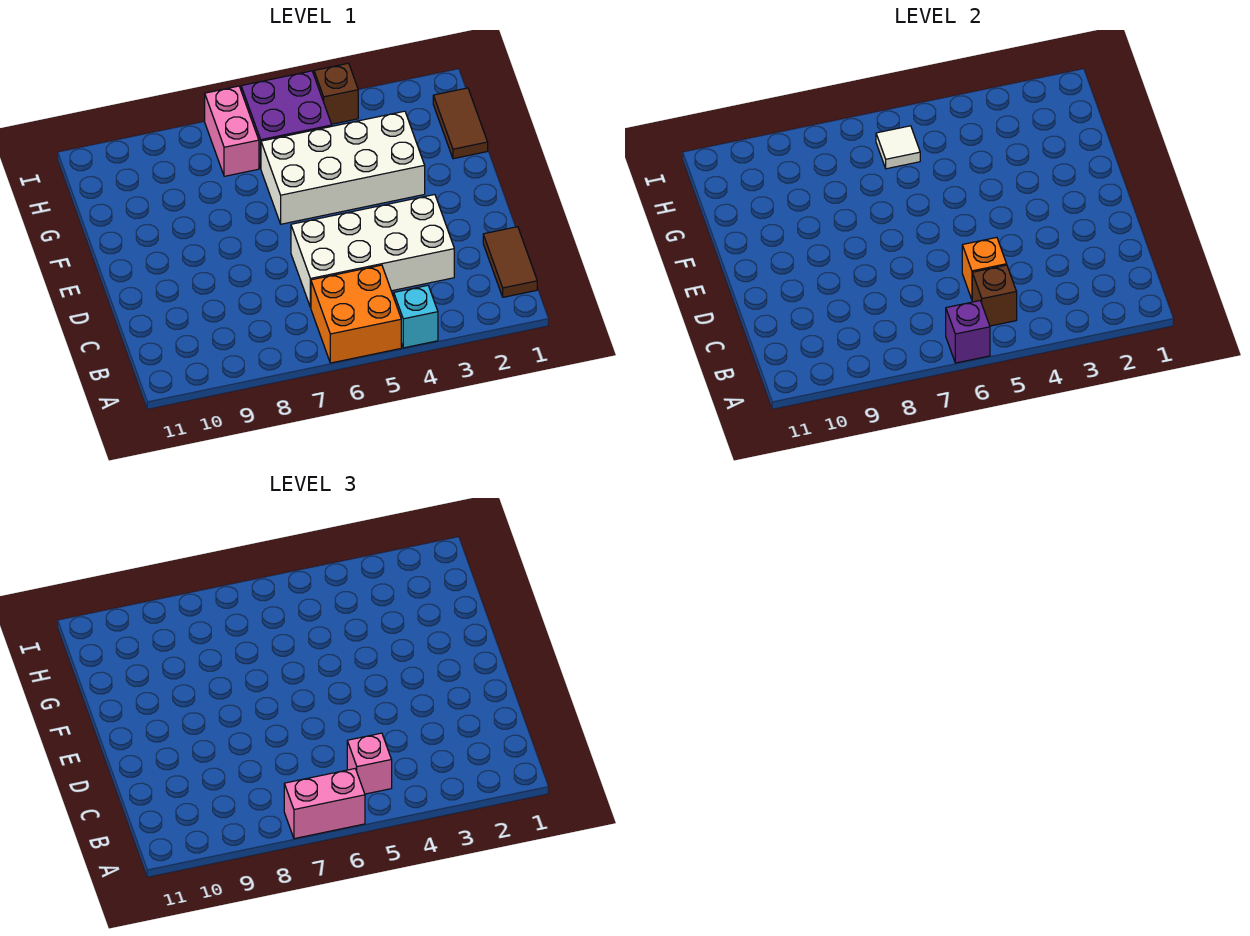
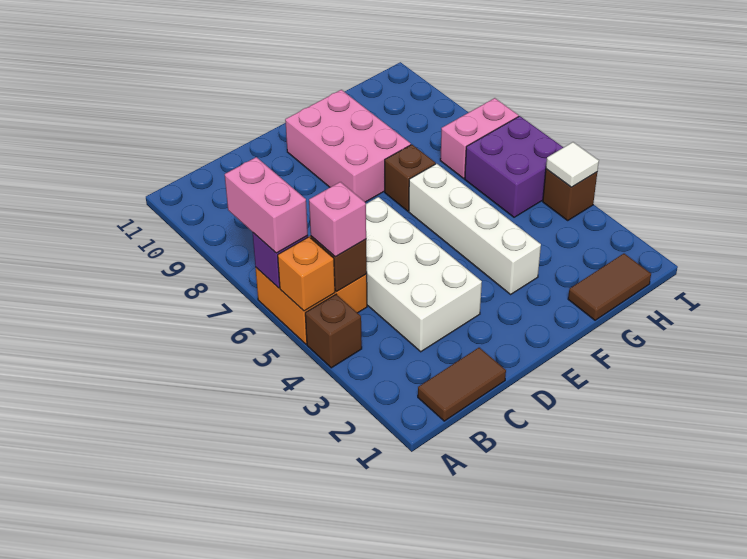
cyan brick A4 level 1 -> brown brick A4 level 1
orange brick C5 level 2 -> orange brick A5 level 2
none -> pink brick E8:F10 level 1
white brick F3:G6 level 1 -> white brick F3:F6 level 1
none -> brown brick F7 level 1
white tile H6 level 2 -> white tile I4 level 2

